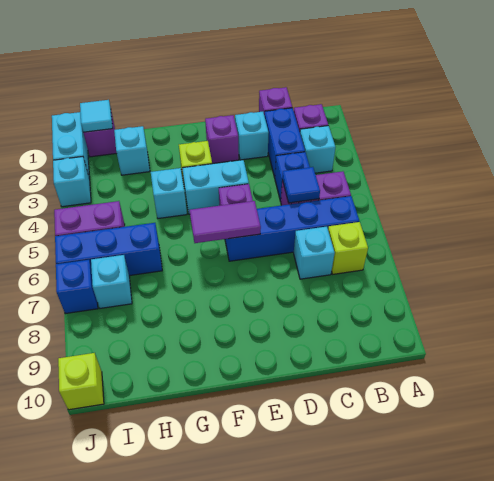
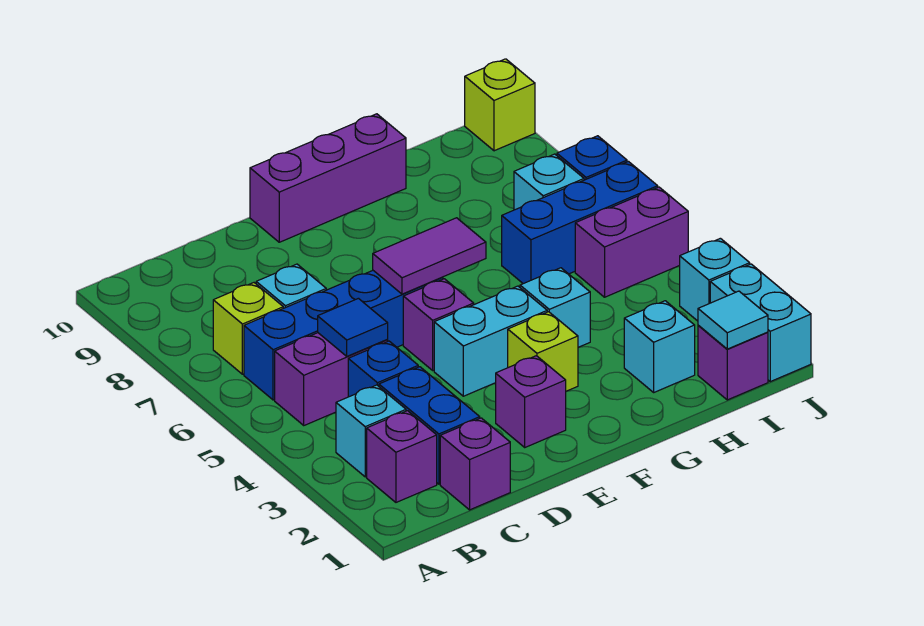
cyan brick D2 level 1 -> none
none -> purple brick E10:G10 level 1

